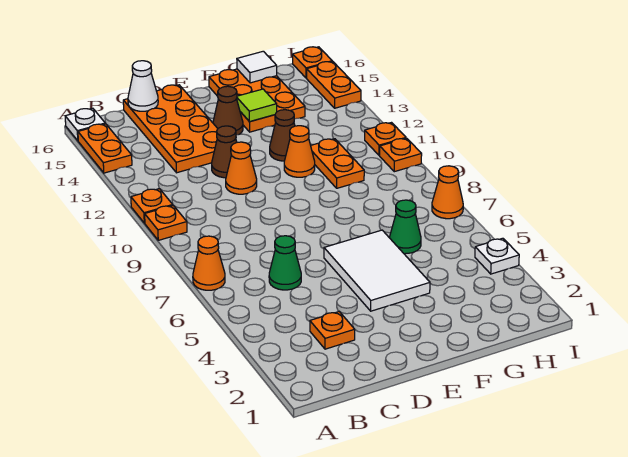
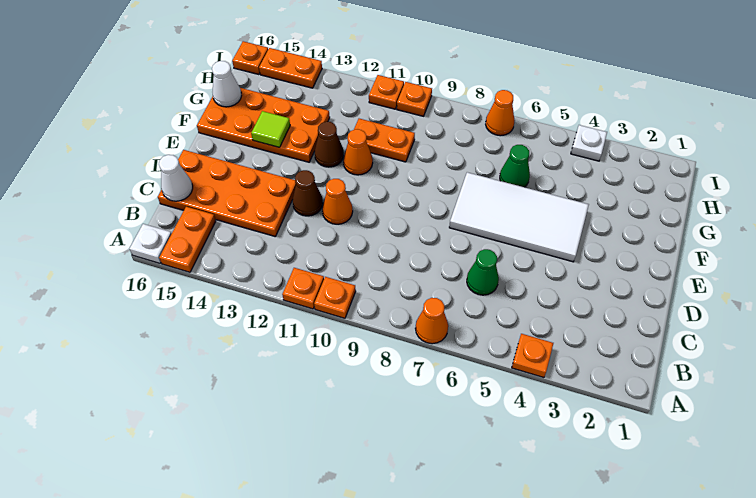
orange plate A14:A15 level 1 -> orange plate A15:B15 level 1
orange plate C3 level 1 -> orange plate A4 level 1
white tile E4:F6 level 1 -> white tile E4:F7 level 1
brown cone E14 level 1 -> none
orange plate F14:G16 level 1 -> orange plate F13:G16 level 1
white tile G16 level 2 -> white cone G16 level 2

